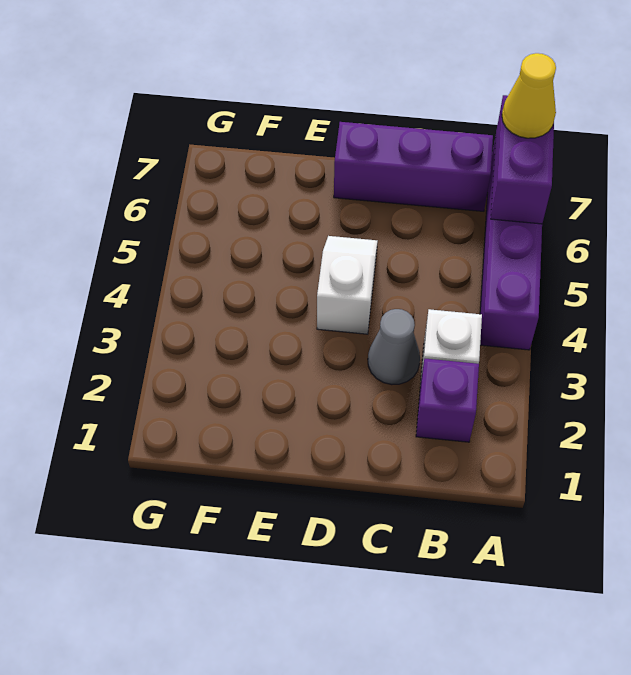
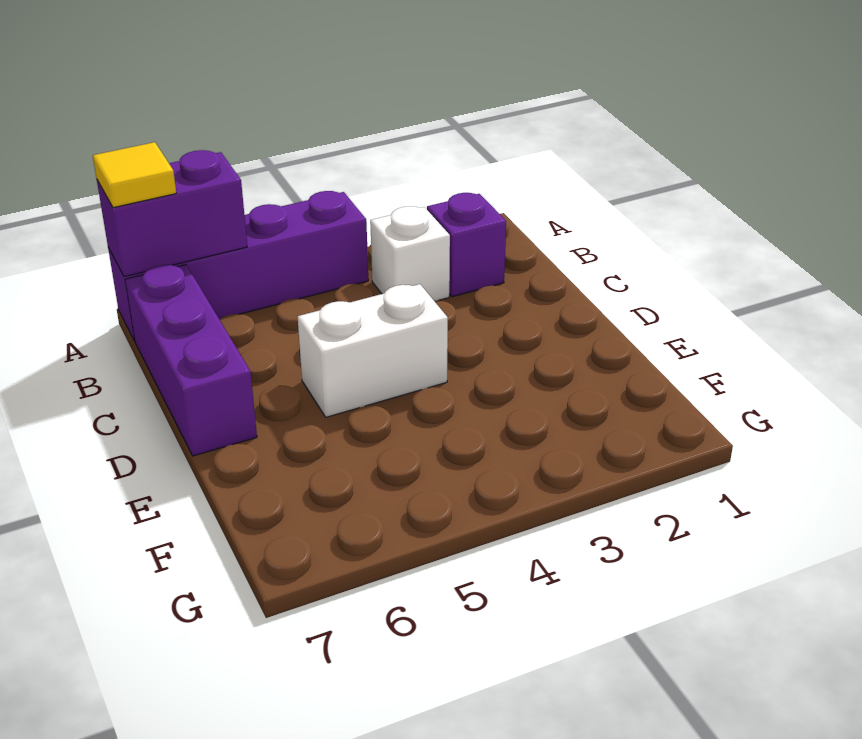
yellow cone A7 level 3 -> yellow tile A7 level 3
grey cone C3 level 1 -> none
white slope D4:D5 level 1 top 4 -> white brick D4:D5 level 1

